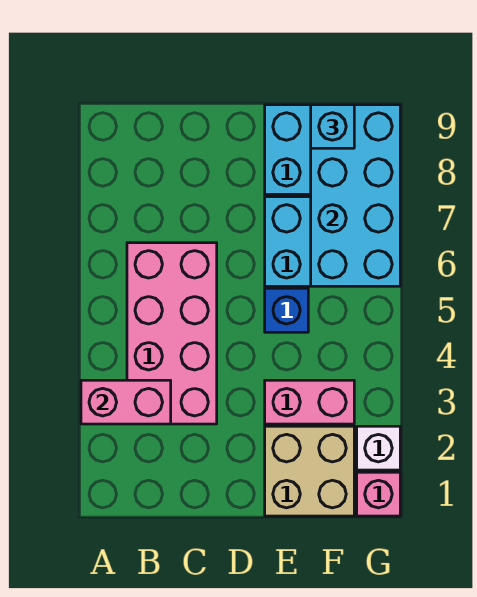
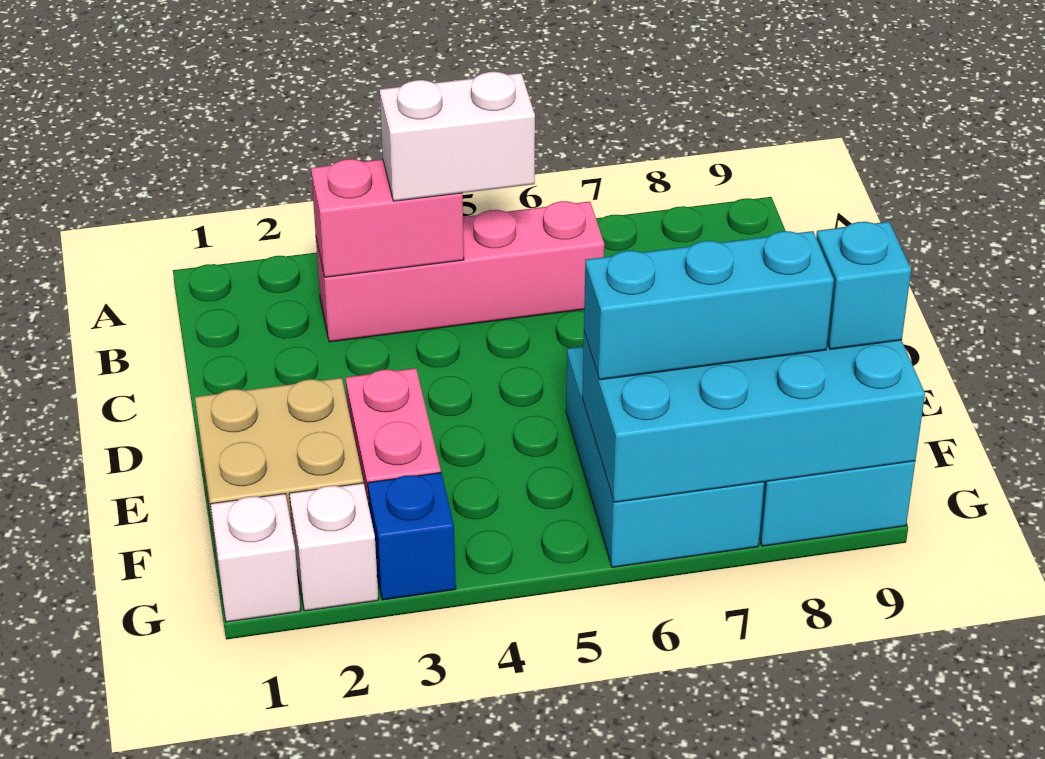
pink brick A3:B3 level 2 -> pink brick B3:B4 level 2
pink brick B3:C6 level 1 -> pink brick B3:B6 level 1
none -> white brick B4:B5 level 3
blue brick E5 level 1 -> blue brick G3 level 1
none -> cyan brick F6:F8 level 3
pink brick G1 level 1 -> white brick G1 level 1

